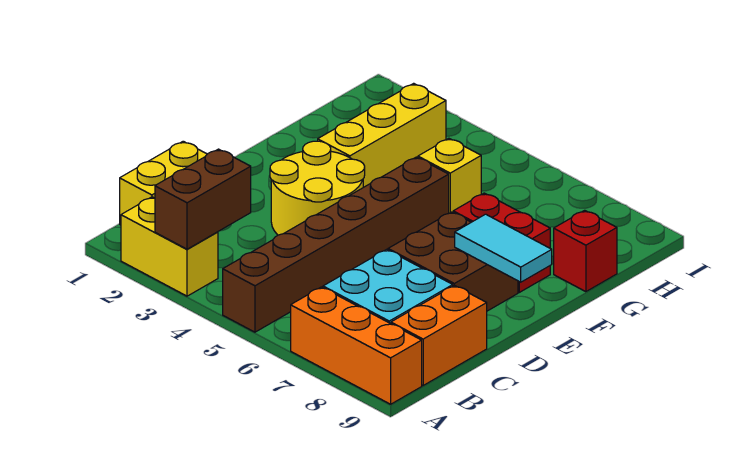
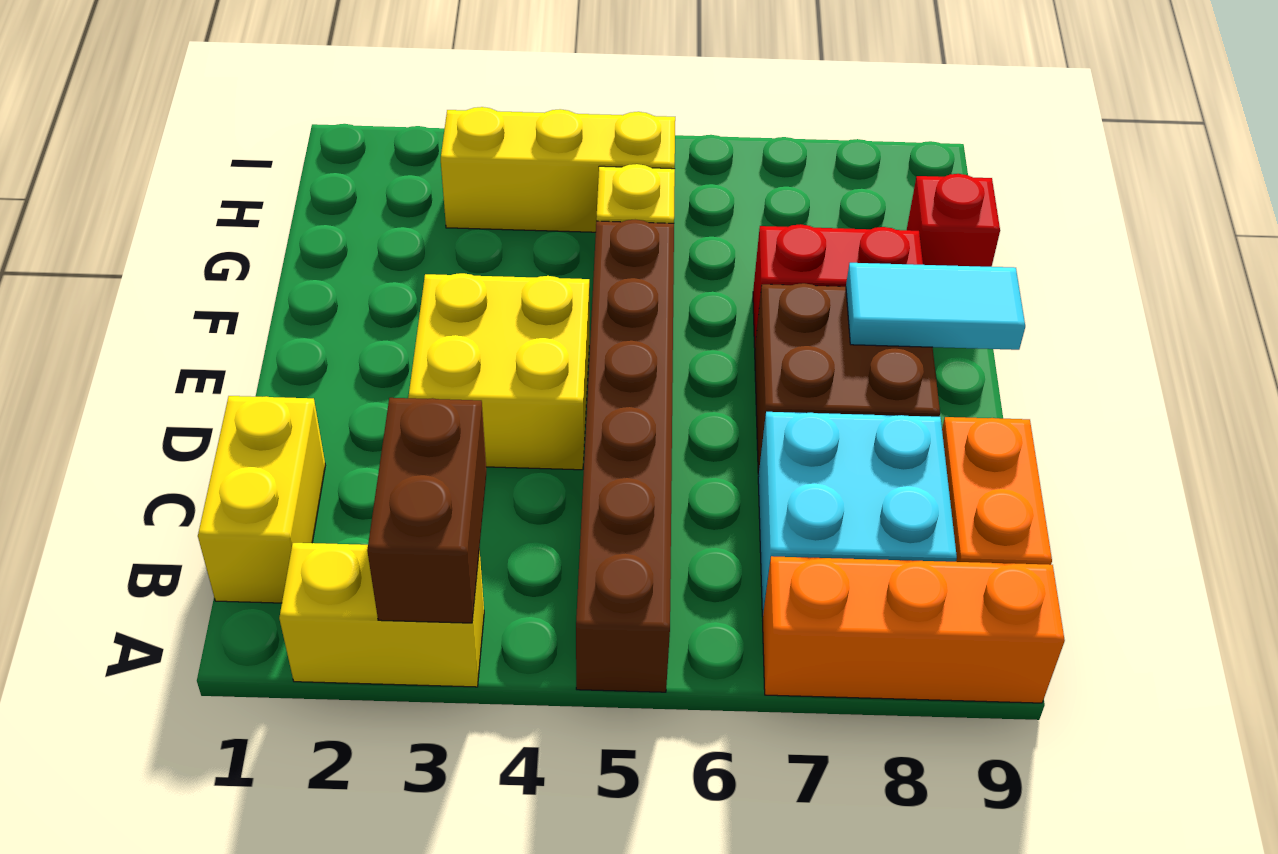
yellow round brick D3:E4 level 1 -> yellow brick D3:E4 level 1
yellow brick F3:H3 level 1 -> yellow brick H3:H5 level 1

